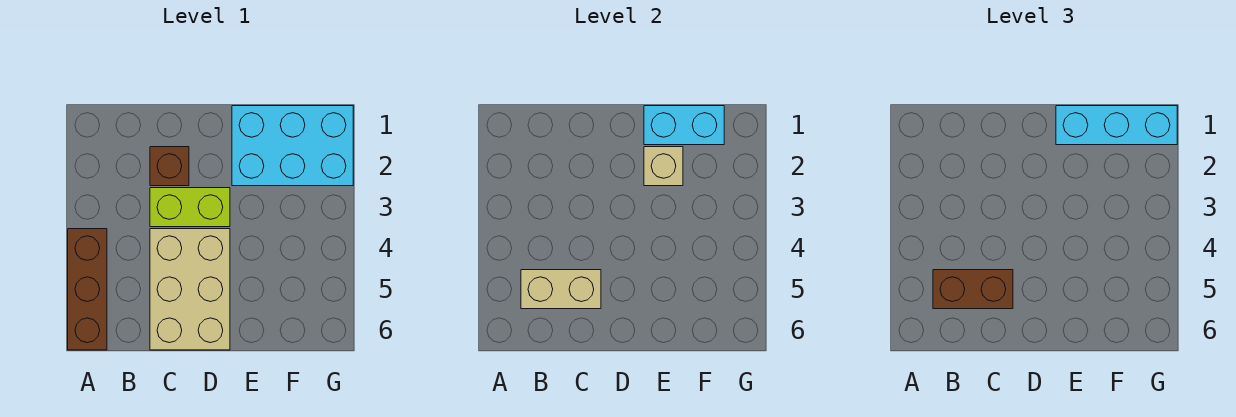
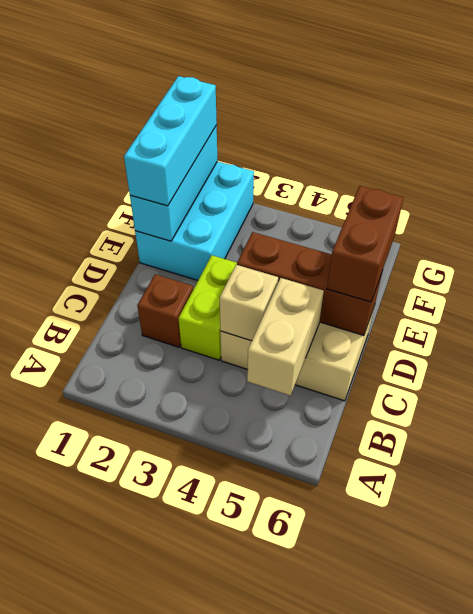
brown brick A4:A6 level 1 -> brown brick D4:D6 level 2
brown brick B5:C5 level 3 -> brown brick D6:E6 level 3
cyan brick E1:F1 level 2 -> cyan brick E1:G1 level 2
tan brick E2 level 2 -> tan brick C4 level 2

